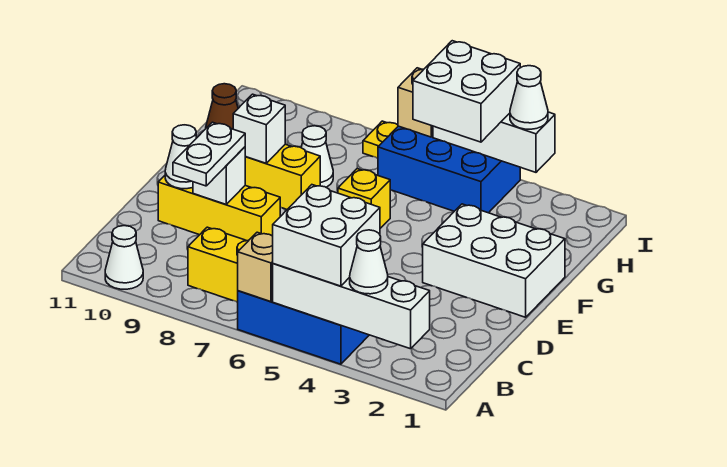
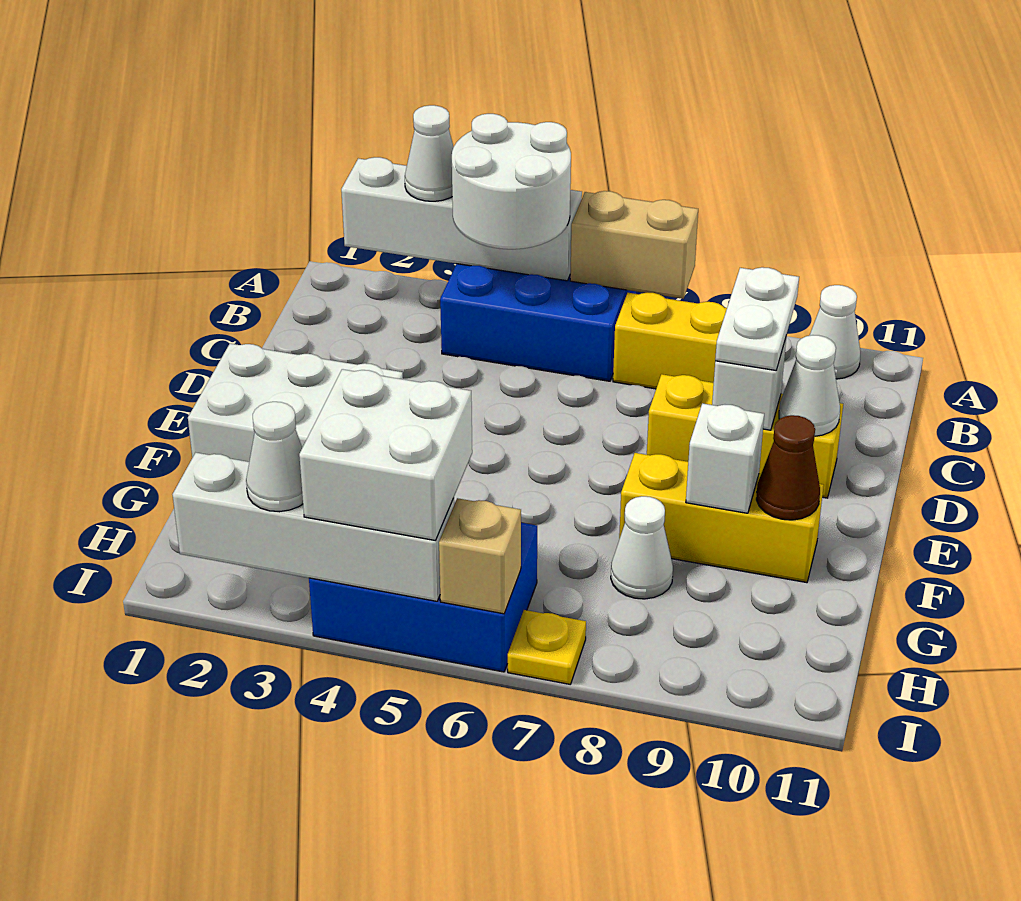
white brick A4:B5 level 3 -> white round brick A4:B5 level 3
tan brick A6 level 2 -> tan brick A6:A7 level 2
yellow brick F6 level 1 -> none
white brick I3:I5 level 2 -> white brick I2:I5 level 2

